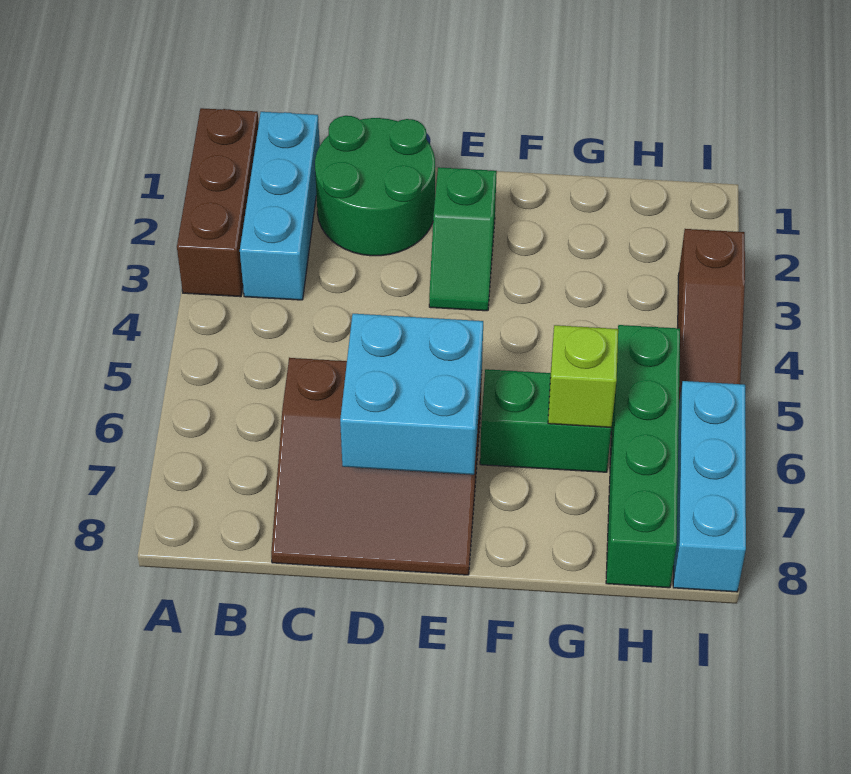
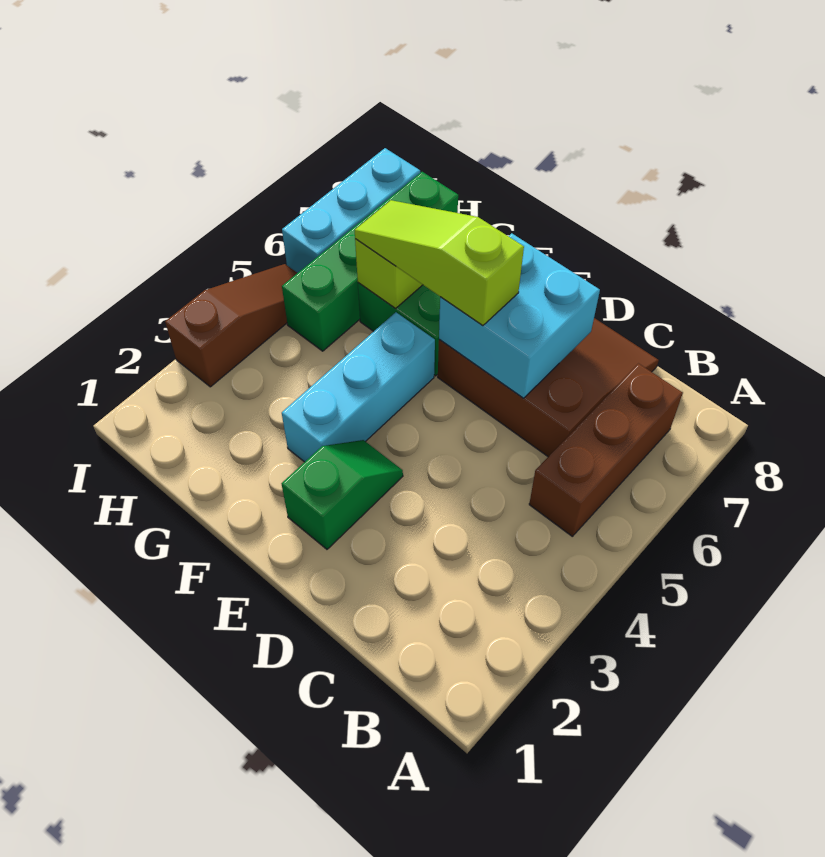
brown brick A1:A3 level 1 -> brown brick B5:B7 level 1
cyan brick B1:B3 level 1 -> cyan brick F3:F5 level 1
green round brick C1:D2 level 1 -> none
none -> lime slope E6:G6 level 3 top E

